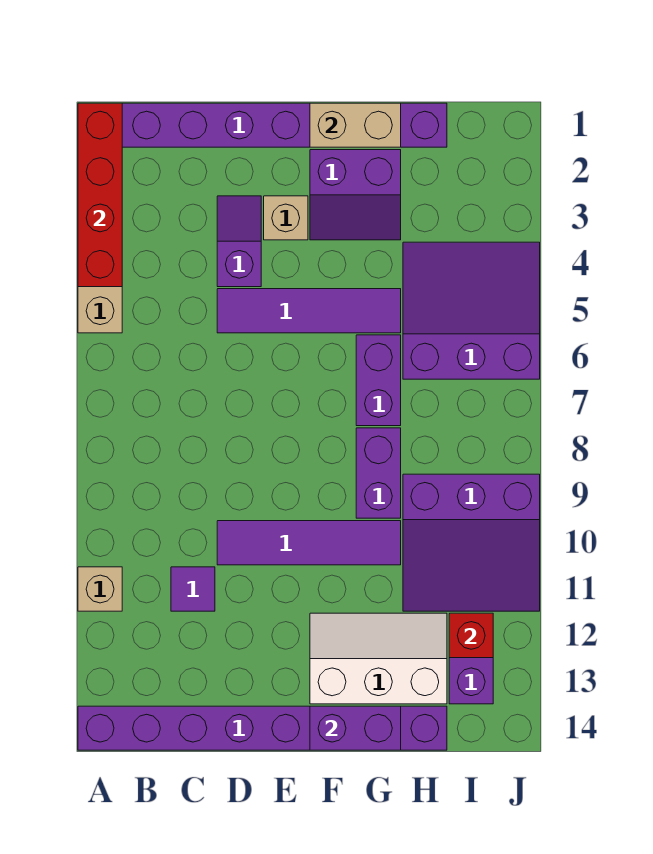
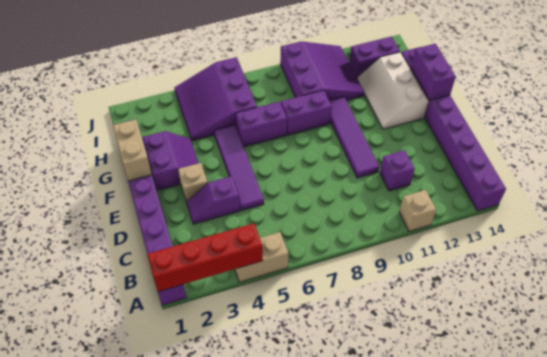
purple tile C11 level 1 -> purple brick C11 level 1
red brick I12 level 2 -> none

